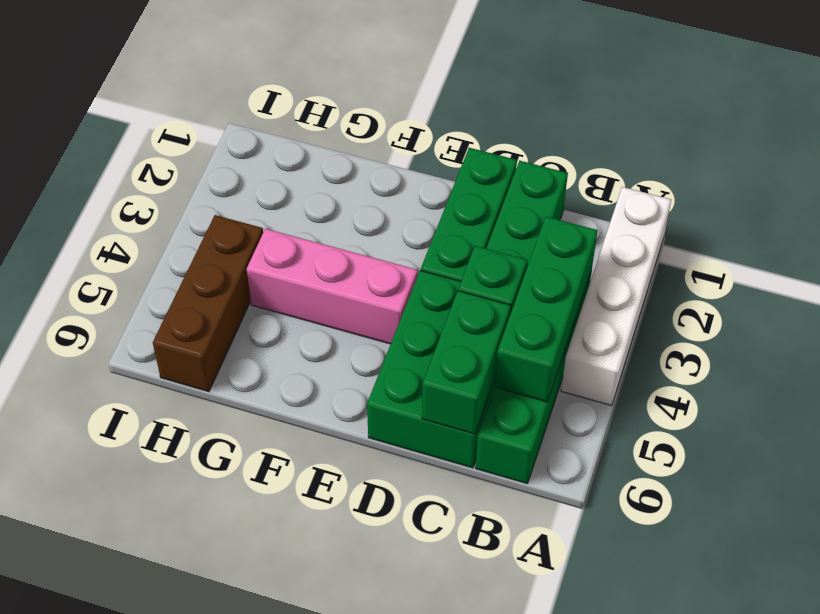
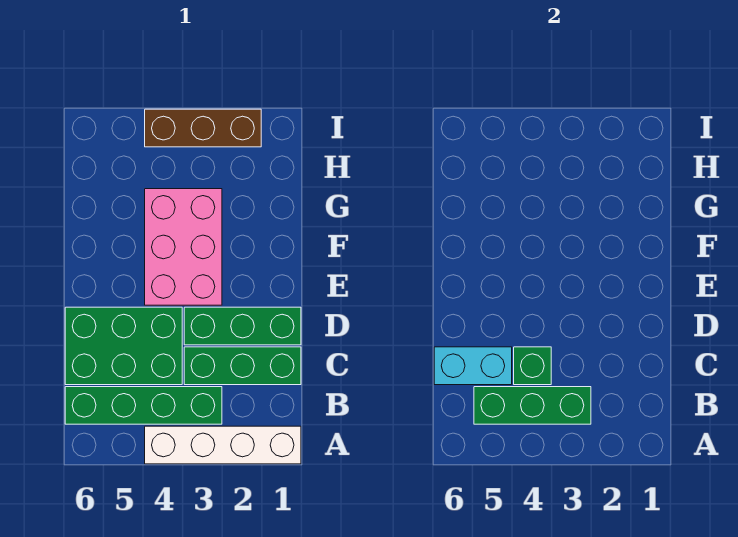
green brick C5:C6 level 2 -> cyan brick C5:C6 level 2
pink brick E4:G4 level 1 -> pink brick E3:G4 level 1
brown brick H4:H6 level 1 -> brown brick I2:I4 level 1

